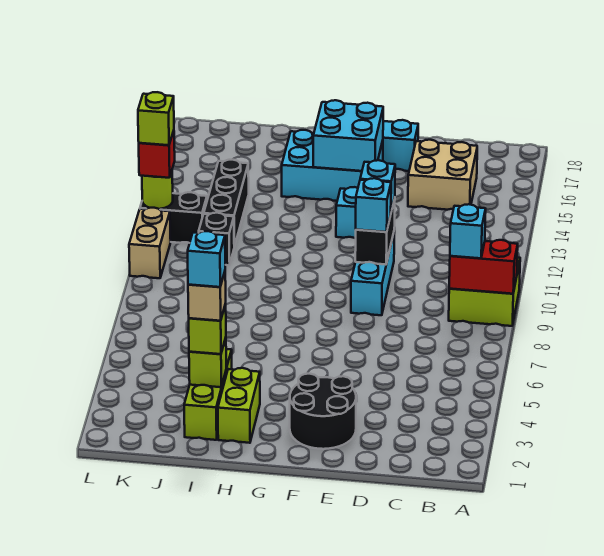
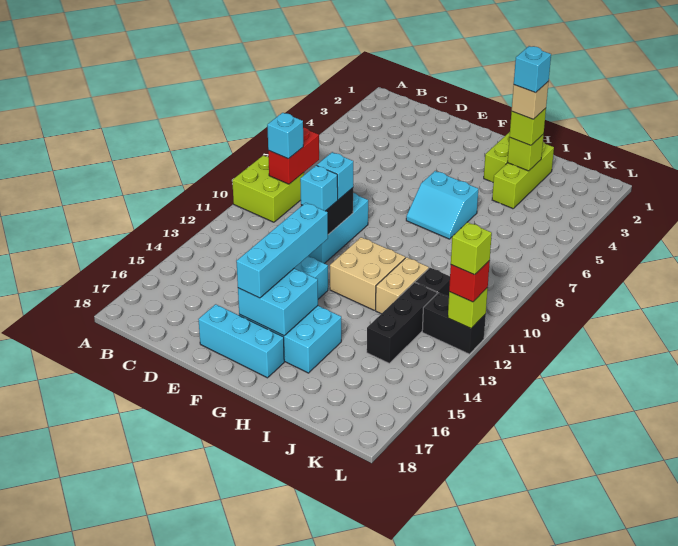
red brick A9:B9 level 2 -> red brick B8:B9 level 2
tan brick C15:D16 level 1 -> tan brick G11:H12 level 1
black round brick E2:F3 level 1 -> none
none -> cyan brick F13:F16 level 3
none -> cyan slope G6:H7 level 1 top 6
tan brick L10:L11 level 1 -> tan brick I11:I12 level 1
lime round brick L12 level 2 -> lime brick L12 level 2

